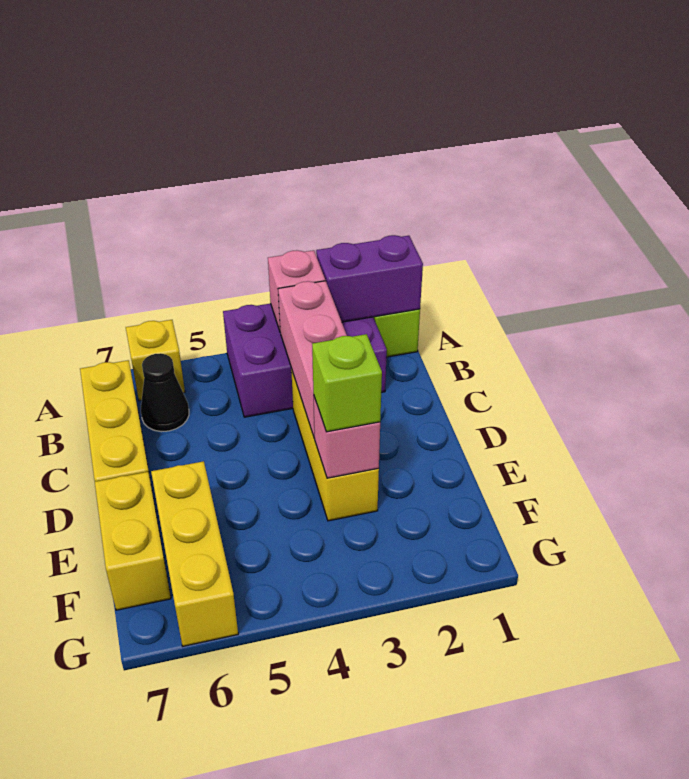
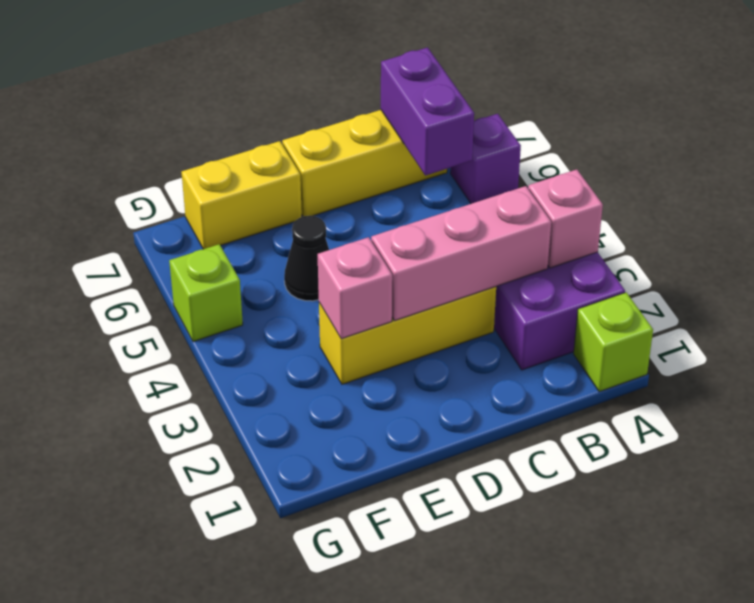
purple brick A1:A2 level 2 -> purple brick B6:B7 level 2
yellow brick A6 level 1 -> purple brick A6 level 1
black cone B6 level 1 -> black cone E5 level 1
lime brick E3 level 3 -> lime brick G5 level 1
yellow brick E6:G6 level 1 -> none

